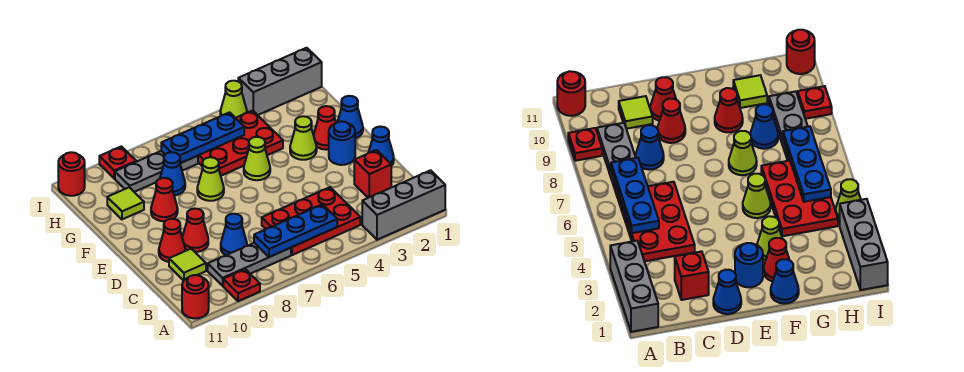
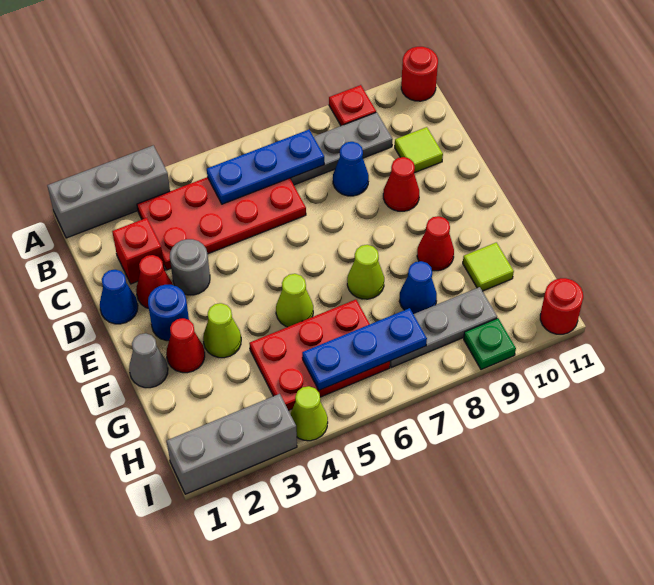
red plate B4:C6 level 1 -> red plate B3:C6 level 1
none -> grey round brick D3 level 1
red cone D10 level 1 -> red cone D2 level 1
blue cone F1 level 1 -> grey cone F1 level 1
red plate I9 level 1 -> green plate I9 level 1

